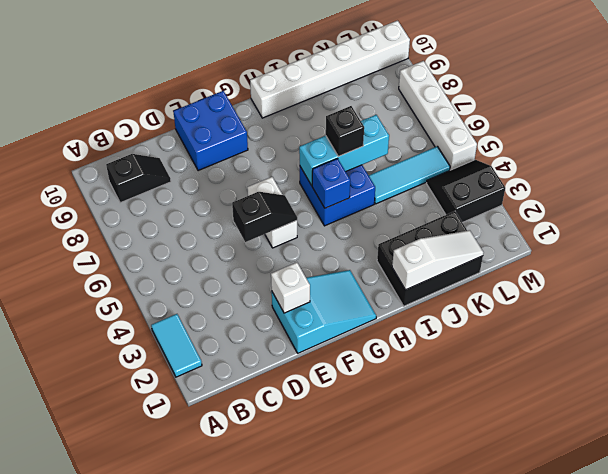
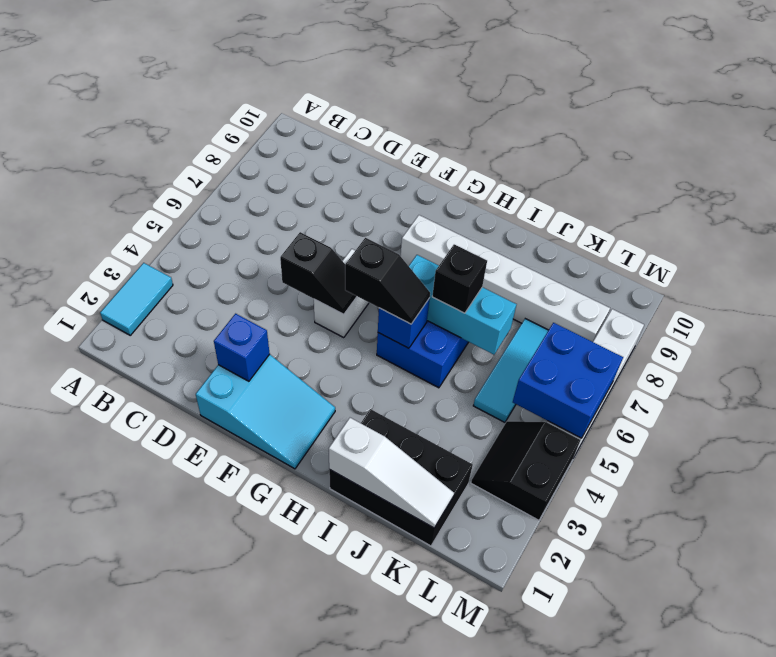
black slope B9:C9 level 1 top B -> black slope G5:H5 level 3 top G
white brick E2 level 2 -> blue brick E2 level 2
blue brick E9:F10 level 1 -> blue brick L5:M6 level 2
white brick H10:M10 level 1 -> white brick G8:L8 level 1
cyan tile J5:L5 level 1 -> cyan tile K5:K7 level 1
black slope L3:M4 level 1 top 3 -> black slope L3:M4 level 1 top M

